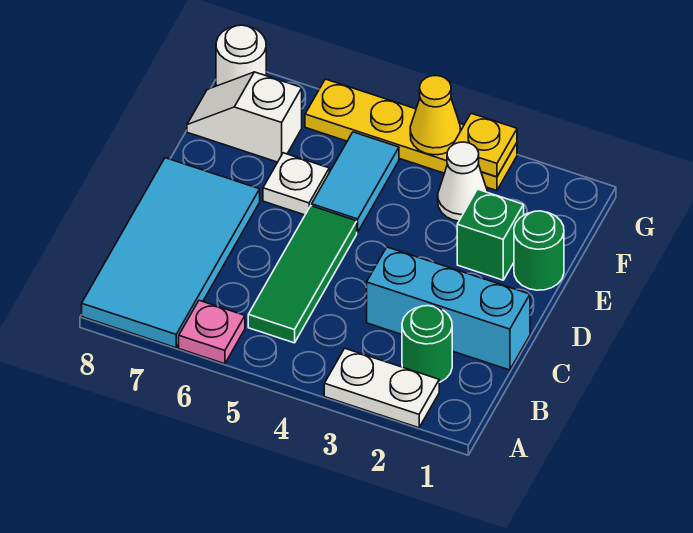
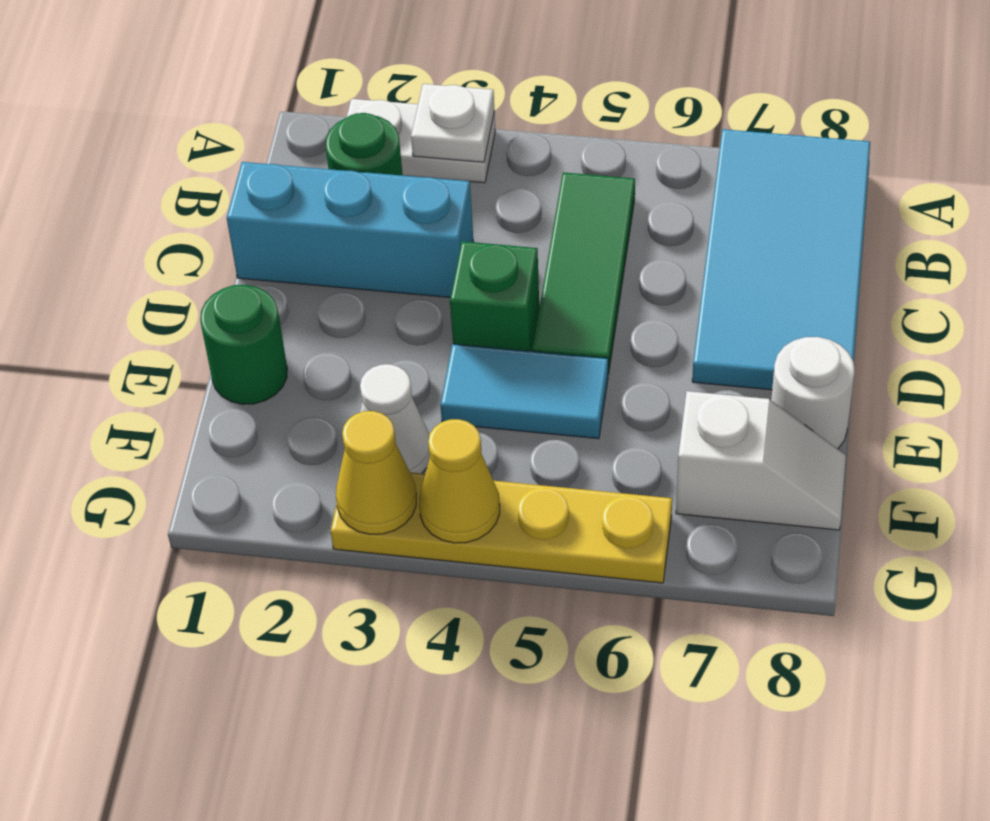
pink plate A6 level 1 -> none
green brick E2 level 1 -> green brick D4 level 1
cyan tile E5:F5 level 1 -> cyan tile E4:E5 level 1
white plate E6 level 1 -> white plate A3 level 2
yellow plate G3 level 2 -> yellow cone G3 level 2
white round brick G8 level 1 -> white round brick E8 level 1

